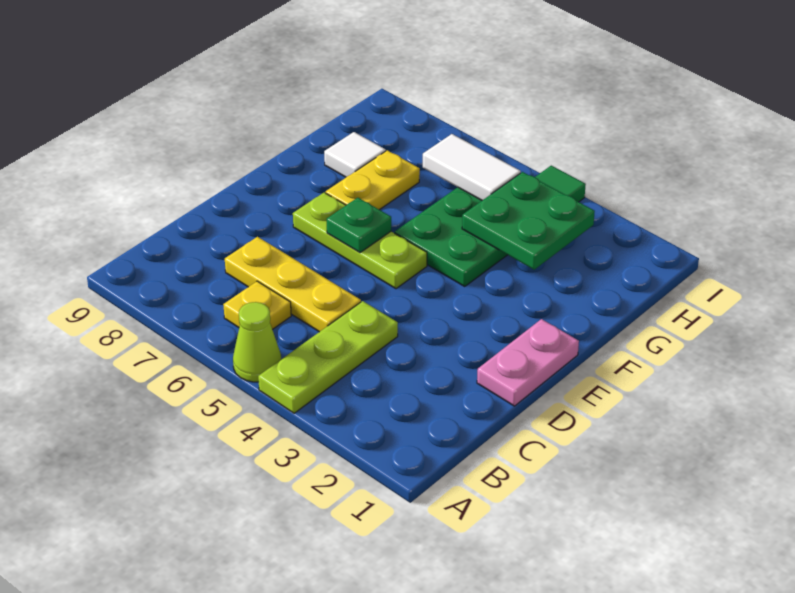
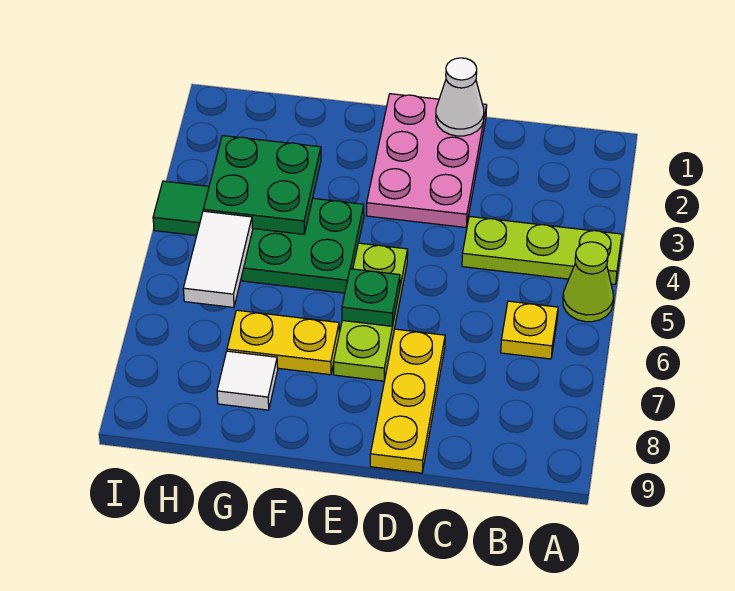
yellow plate C5:C7 level 1 -> yellow plate D7:D9 level 1
pink plate D1:E1 level 1 -> pink plate D1:E3 level 1
none -> white cone D1 level 2

